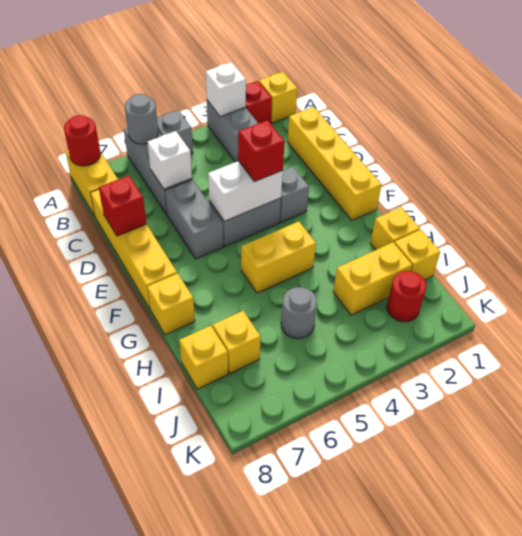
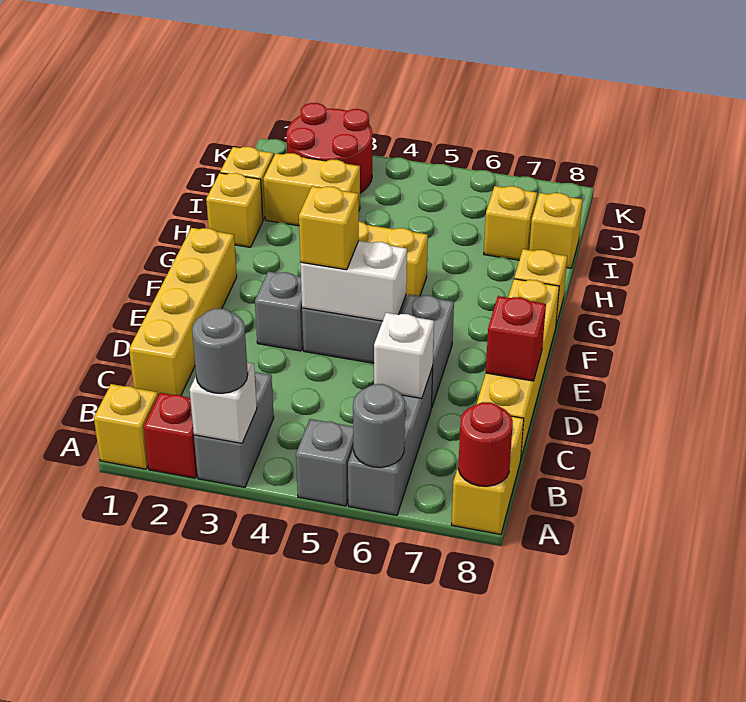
red brick E4 level 3 -> yellow brick E4 level 3
grey round brick I5 level 1 -> grey round brick A3 level 3
red round brick J2 level 1 -> red round brick J2:K3 level 1

